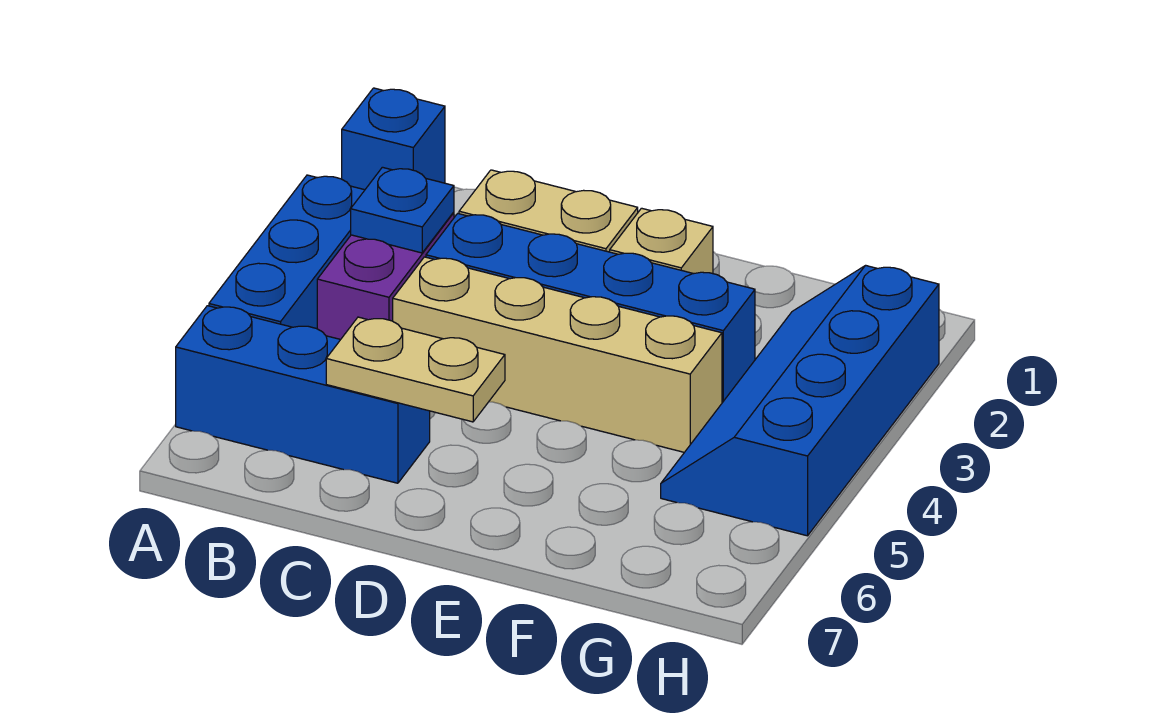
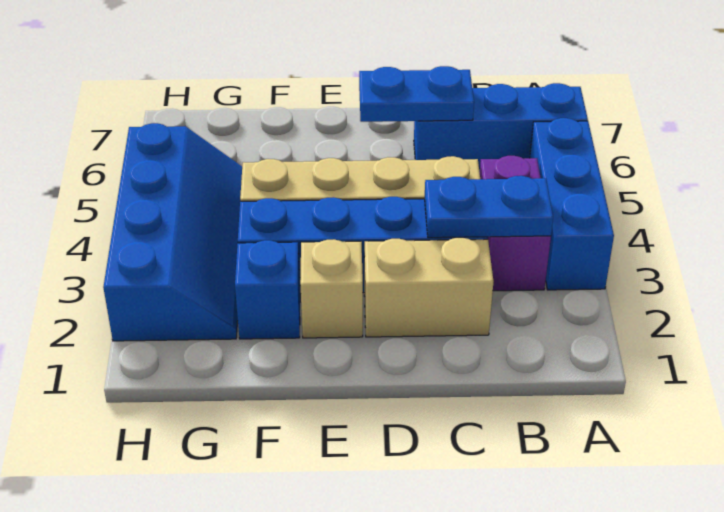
blue brick A1 level 1 -> blue brick F2 level 1
blue plate B3 level 2 -> blue plate B3:C3 level 2
tan plate C6:D6 level 2 -> blue plate C6:D6 level 2

